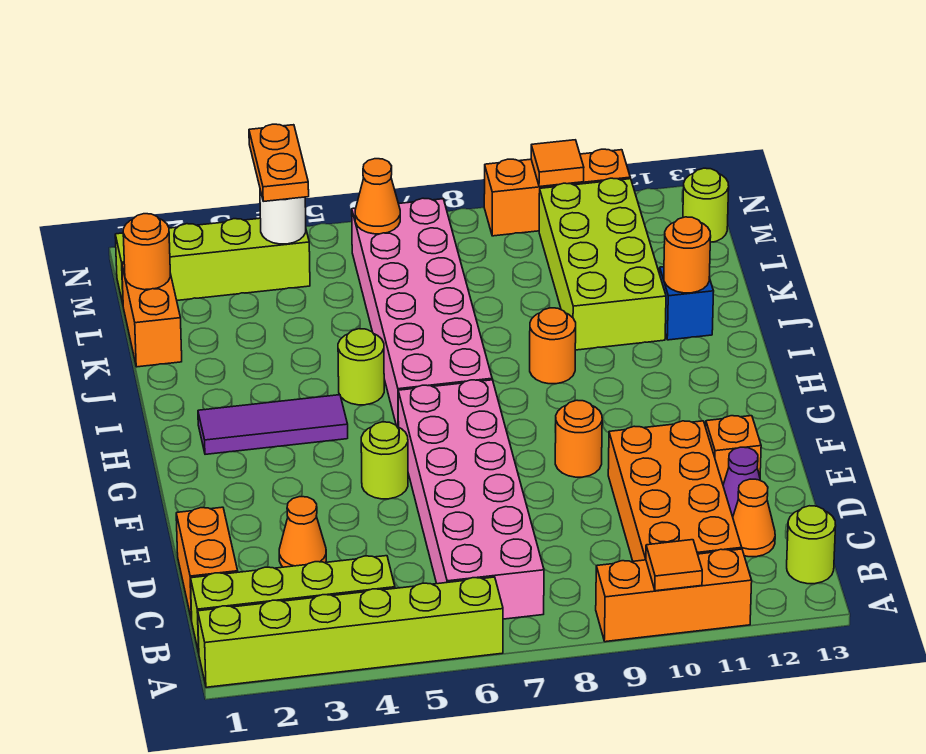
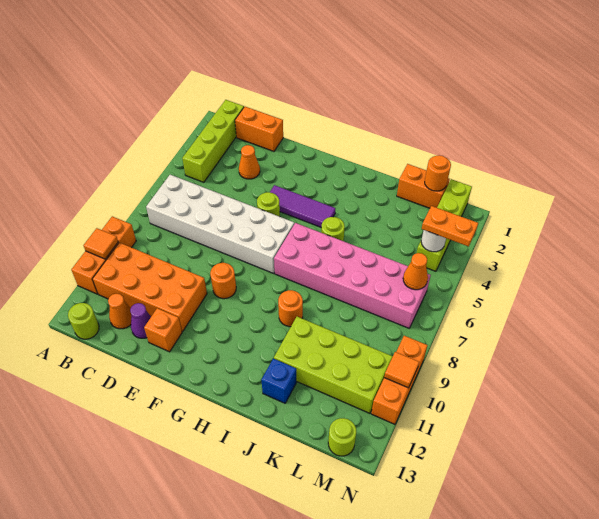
lime brick A1:A6 level 1 -> none
pink brick B6:G7 level 1 -> white brick B6:G7 level 1
purple tile H2:H4 level 1 -> purple tile F4:H4 level 1
orange round brick J12 level 2 -> none

